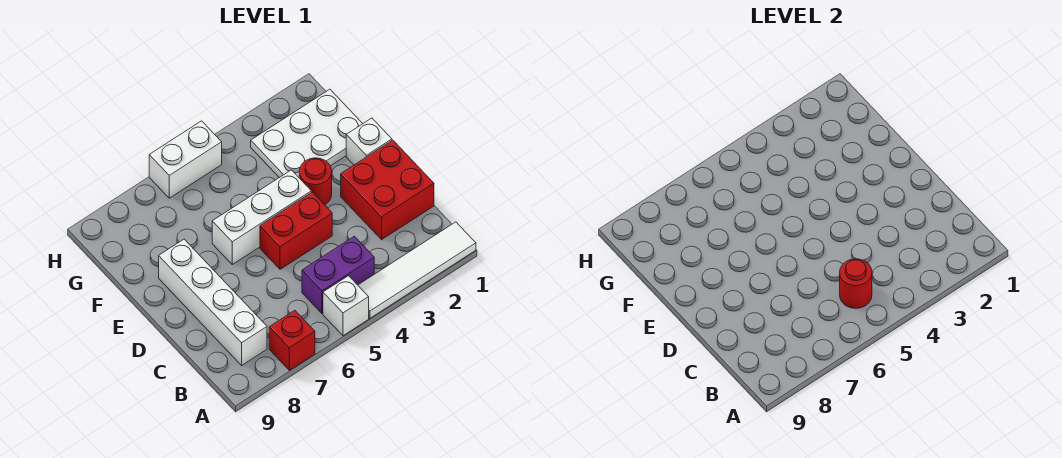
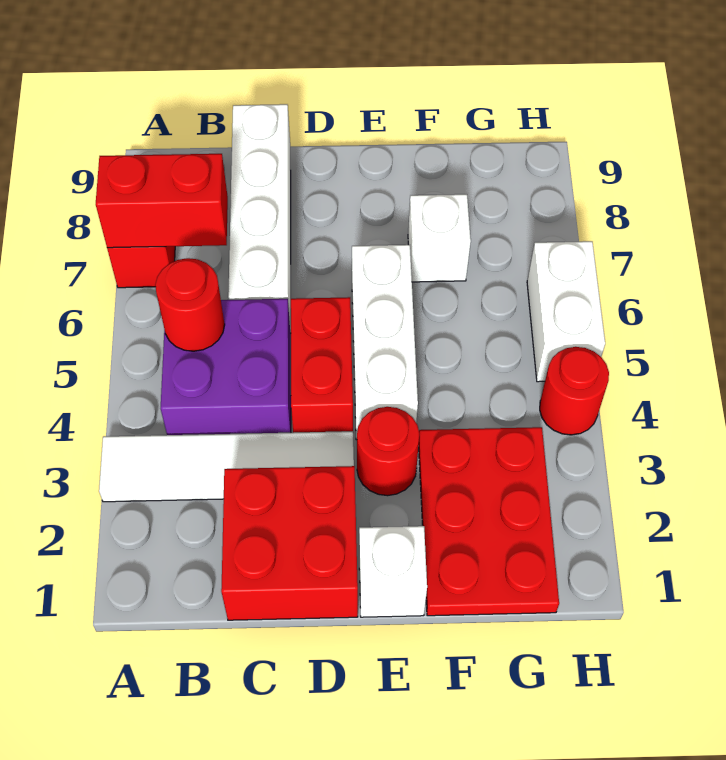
white tile A1:A4 level 1 -> white tile A3:D3 level 1
white brick A5 level 1 -> white brick F7 level 1
none -> red brick A7:B7 level 2
purple brick B4:B5 level 1 -> purple brick B4:C5 level 1
white brick B8:E8 level 1 -> white brick C6:C9 level 1
white plate F1:G3 level 1 -> red plate F1:G3 level 1
none -> red round brick H4 level 1

